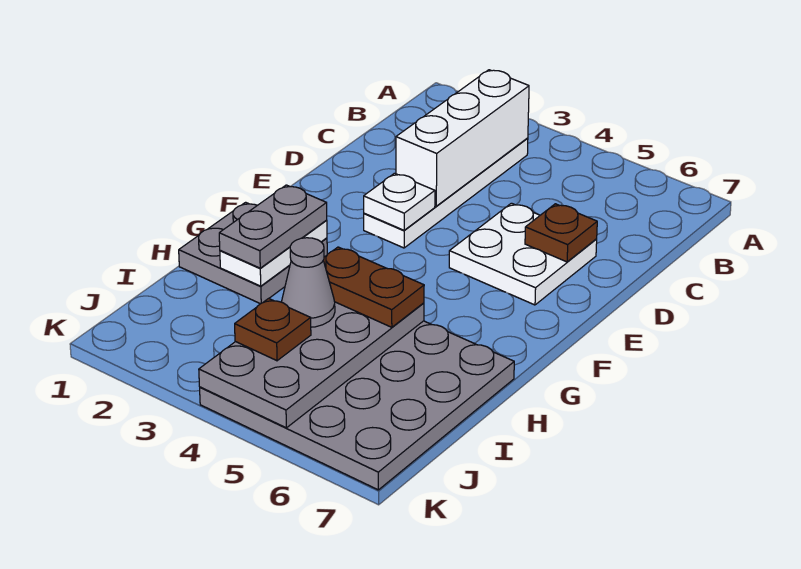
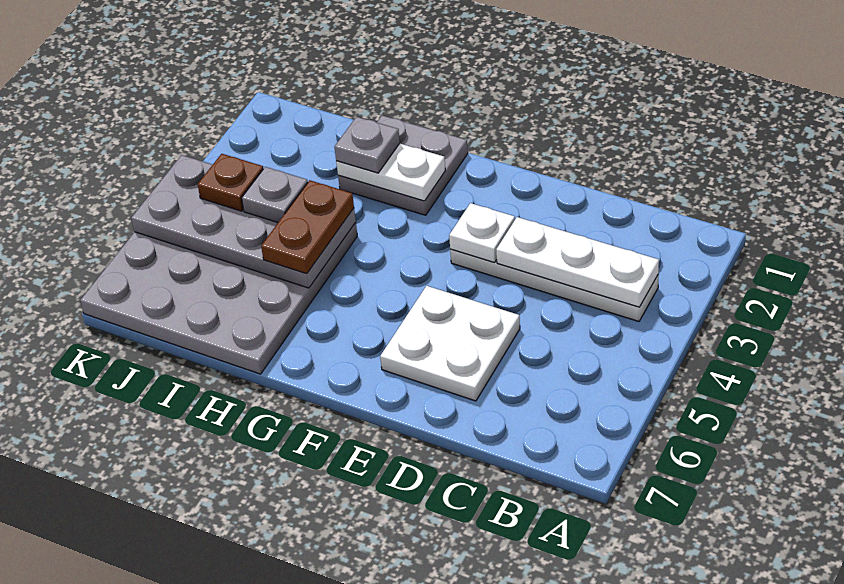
white brick B3:D3 level 2 -> white plate B3:D3 level 2
brown plate D6 level 2 -> none
grey plate G2:H2 level 3 -> grey plate H2 level 3
grey cone I4 level 3 -> grey plate I4 level 3

